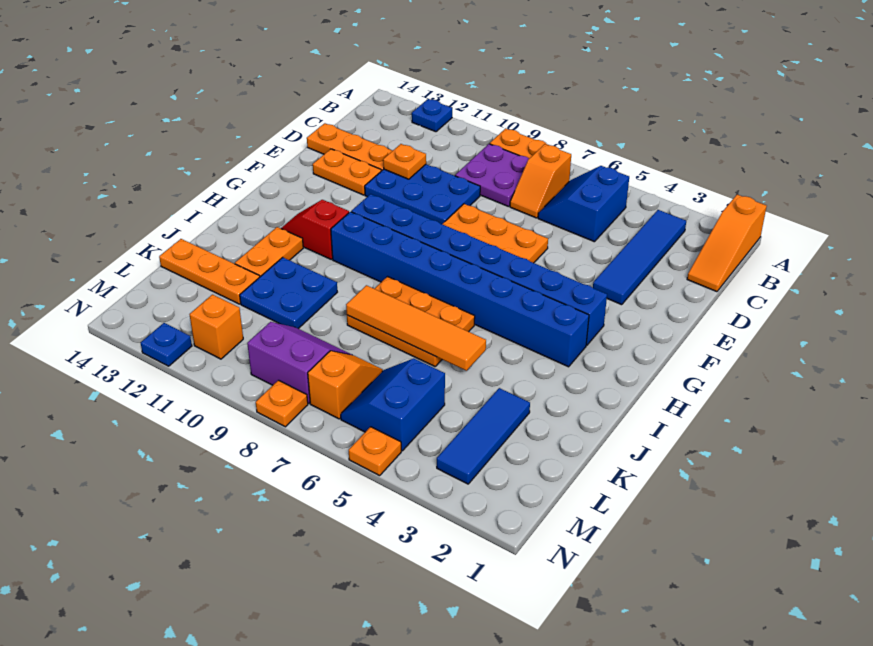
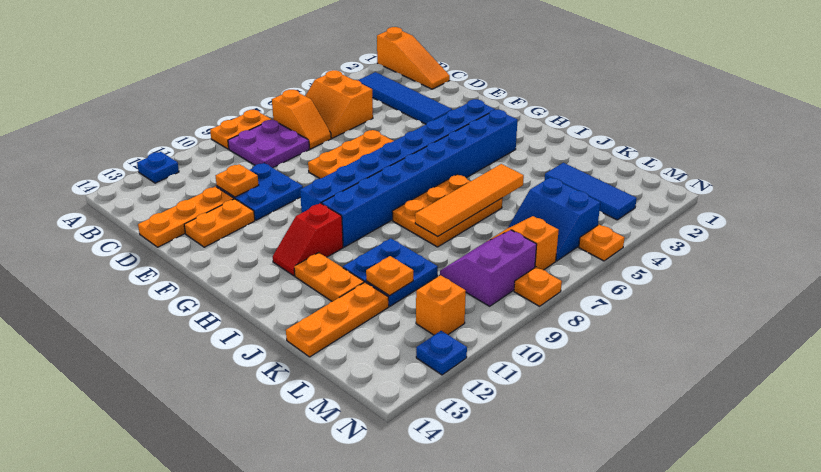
blue slope B5:C6 level 1 top 5 -> orange slope B5:C6 level 1 top 5
blue plate D9:E11 level 1 -> blue plate D10:E11 level 1
none -> orange plate K11 level 2

